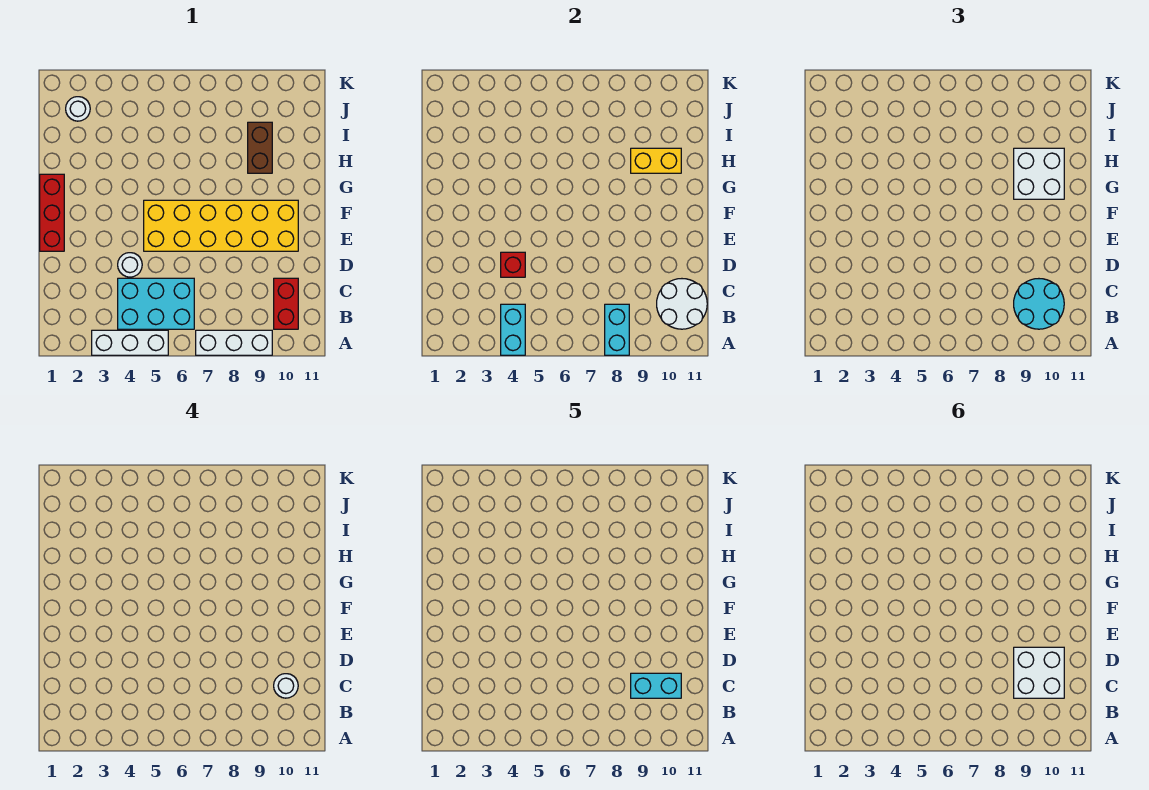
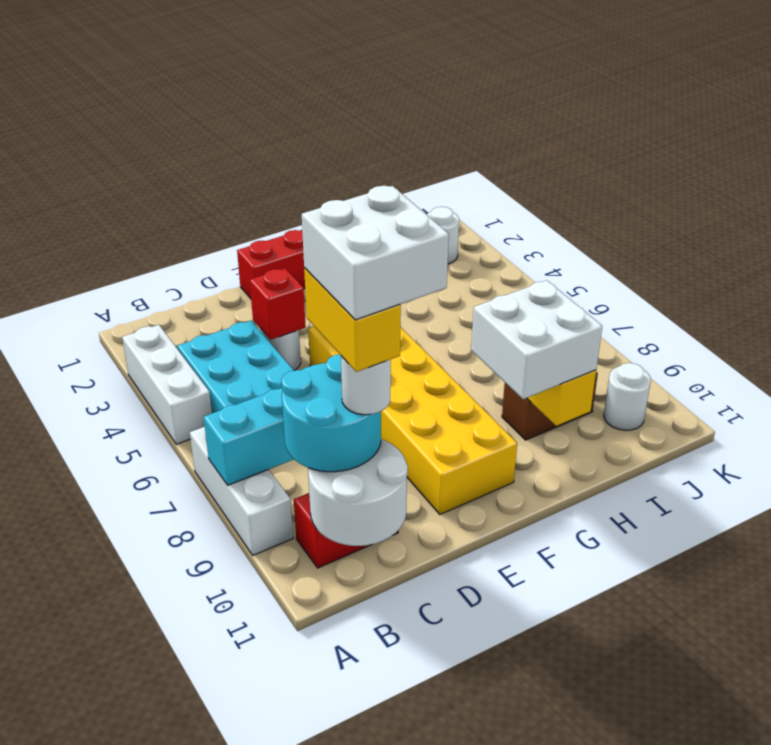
cyan brick A4:B4 level 2 -> none
cyan brick C9:C10 level 5 -> yellow brick C9:C10 level 5
none -> white round brick J10 level 1

